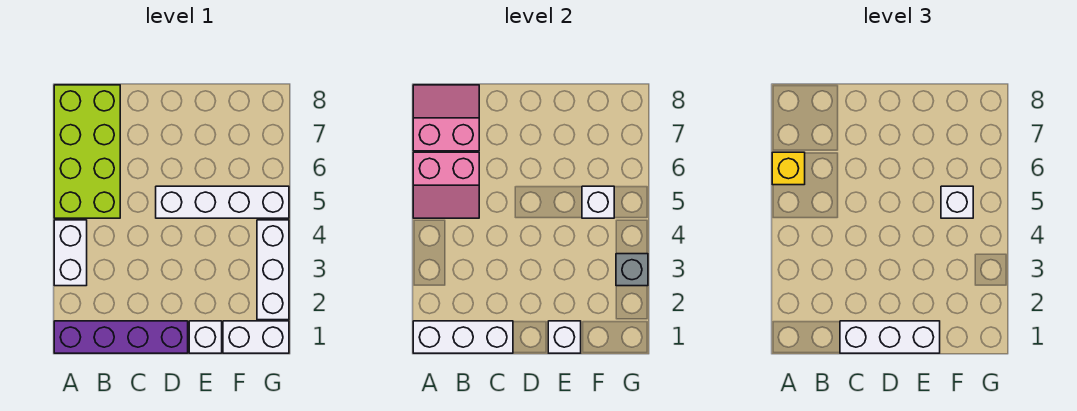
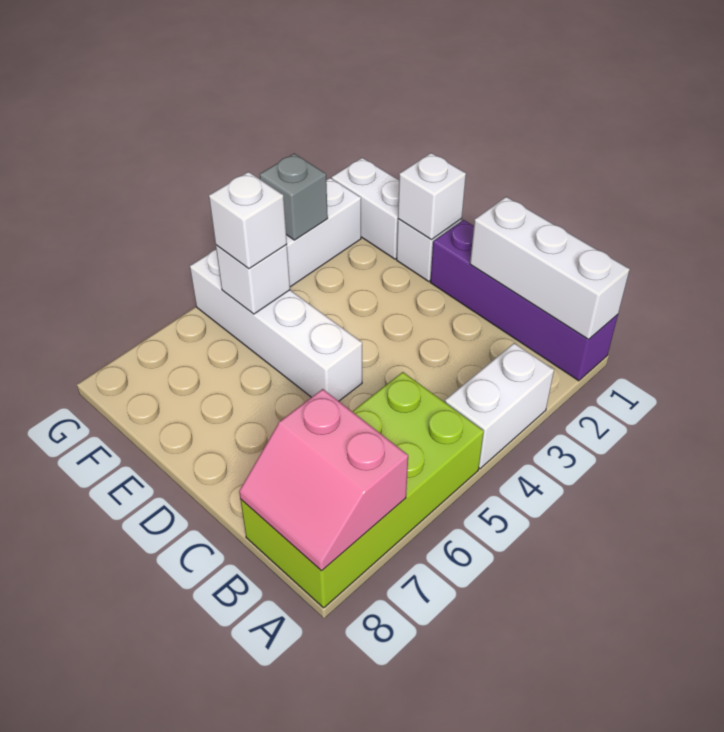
pink slope A5:B6 level 2 top 6 -> none
yellow brick A6 level 3 -> none
white brick C1:E1 level 3 -> none

